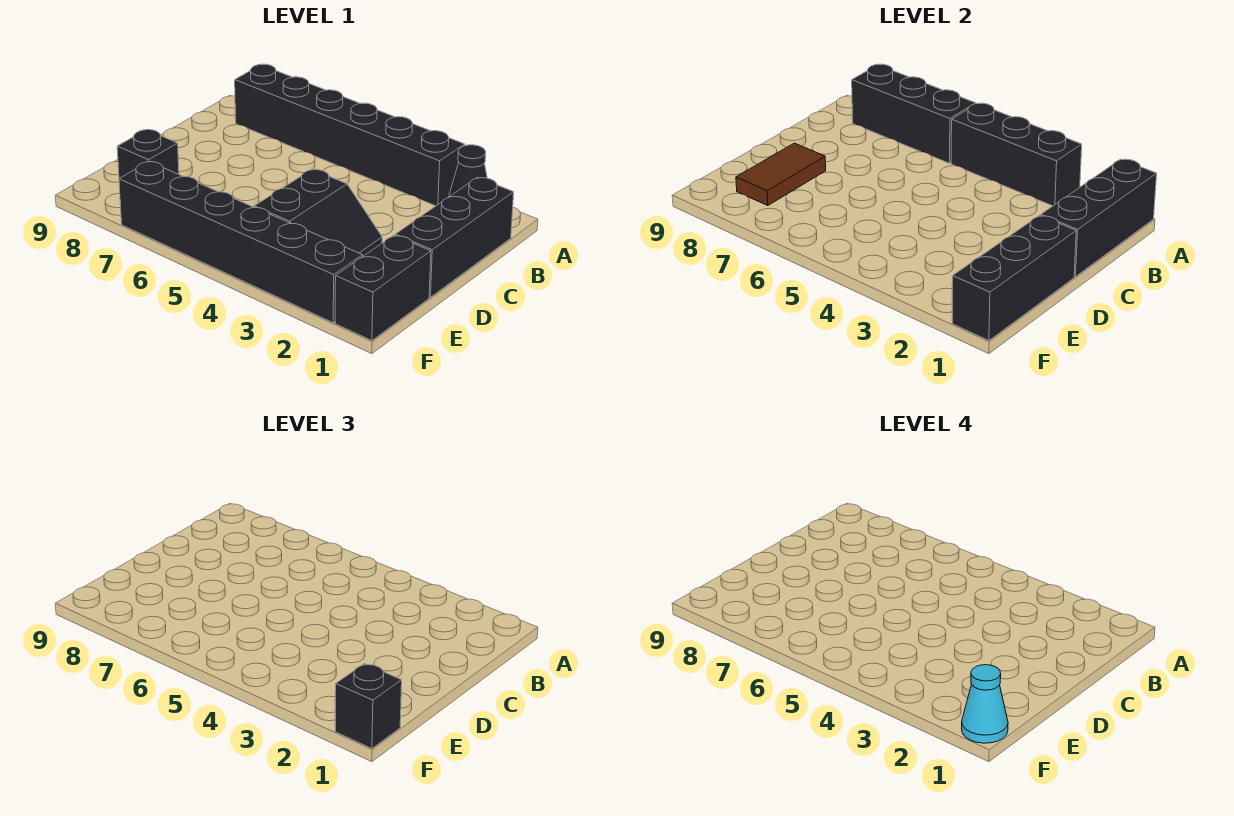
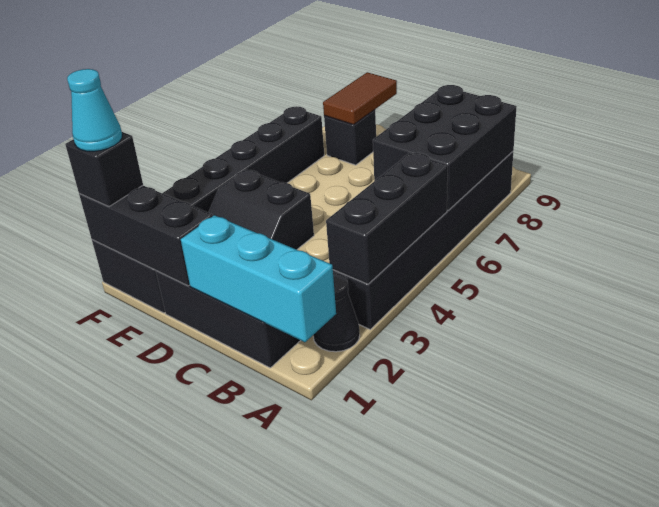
black brick A1:C1 level 2 -> cyan brick A1:C1 level 2
black brick A6:A8 level 2 -> black brick A6:B8 level 2
brown tile D8:E8 level 2 -> brown tile E8:E9 level 2

